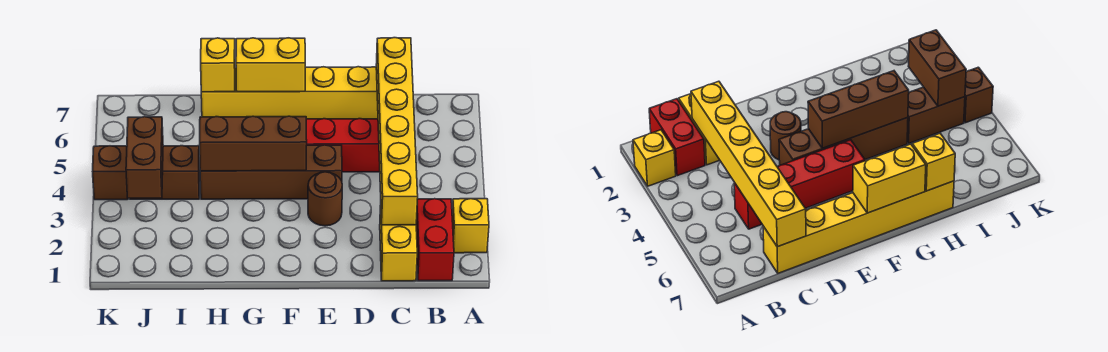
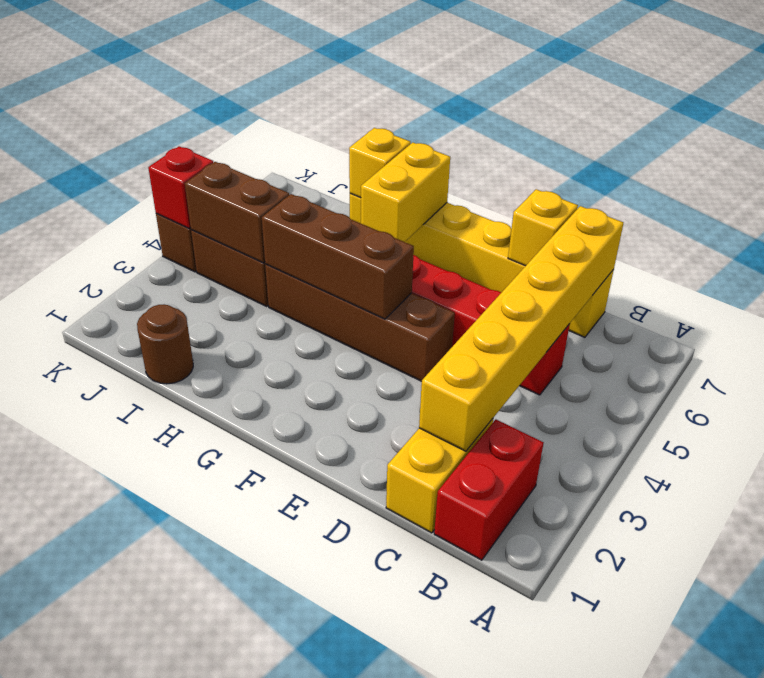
yellow brick A2 level 1 -> yellow brick D7 level 2
brown round brick E3 level 1 -> brown round brick I1 level 1
yellow brick F7:G7 level 2 -> yellow brick G6:G7 level 2
brown brick J3:J4 level 2 -> brown brick I4:J4 level 2
none -> red brick K4 level 2

